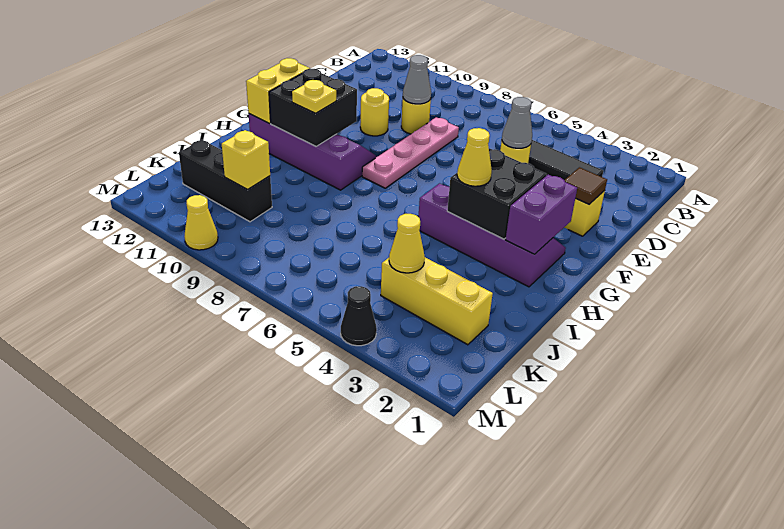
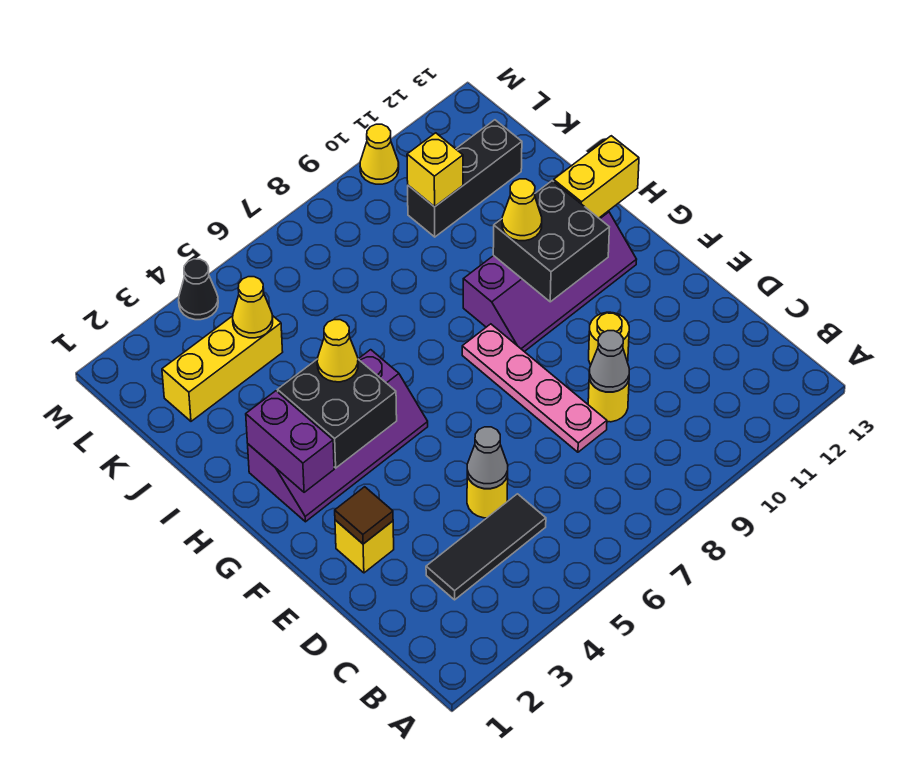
yellow brick G12:H12 level 2 -> yellow brick H12:H13 level 2
yellow plate H10 level 3 -> yellow cone H10 level 3

